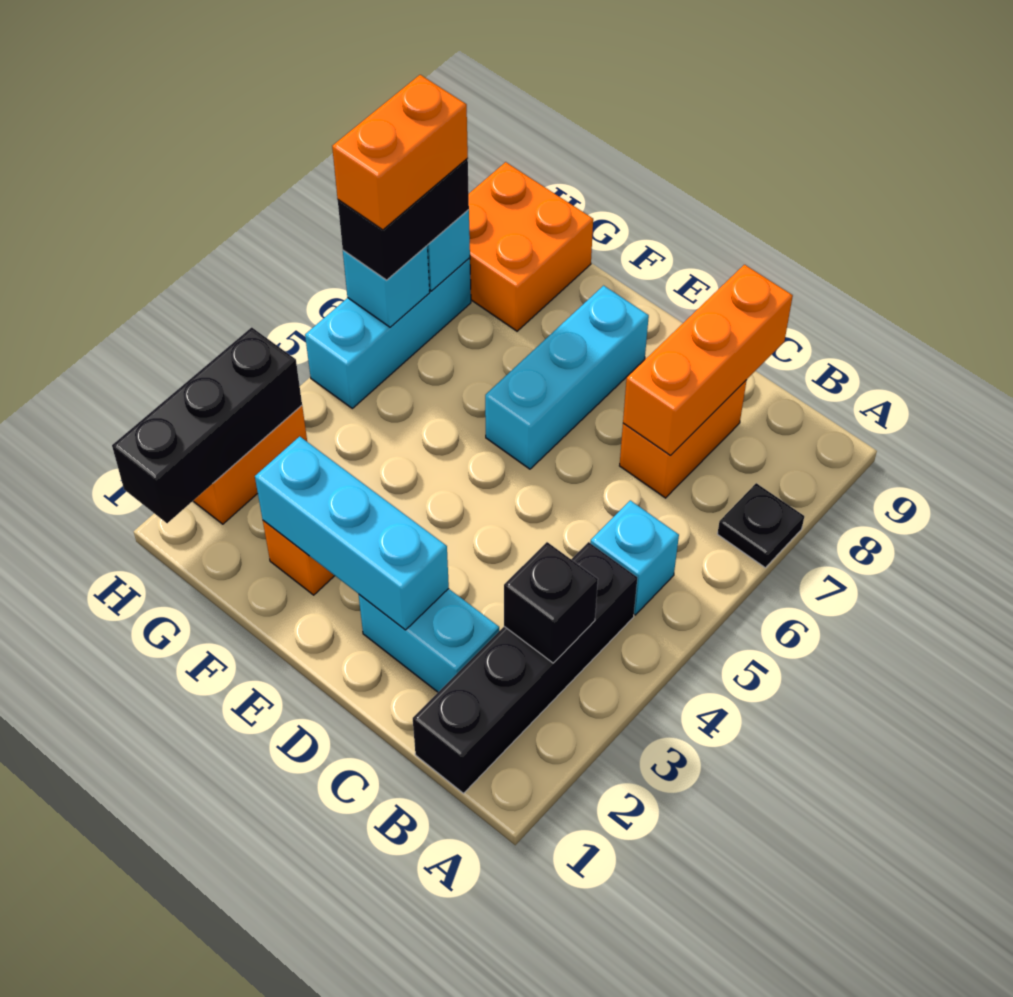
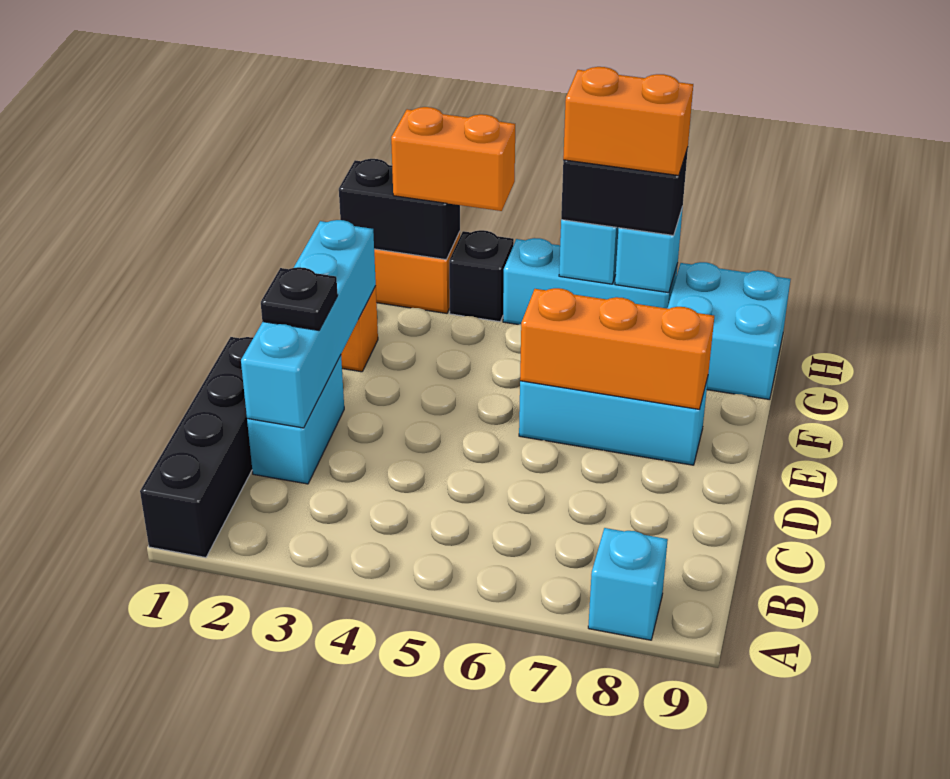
black plate A7 level 1 -> black plate D2 level 3
black brick B1:B4 level 1 -> black brick A1:D1 level 1
black brick B3 level 2 -> black brick H4 level 1
cyan brick B5 level 1 -> cyan brick A8 level 1
orange brick C7:C8 level 1 -> orange brick H3:H4 level 3
orange brick C7:C9 level 2 -> orange brick E6:E8 level 2
cyan brick D2:F2 level 2 -> cyan brick C2:F2 level 2
orange brick G8:H9 level 1 -> cyan brick G8:H9 level 1
black brick H1:H3 level 2 -> black brick H2:H3 level 2

